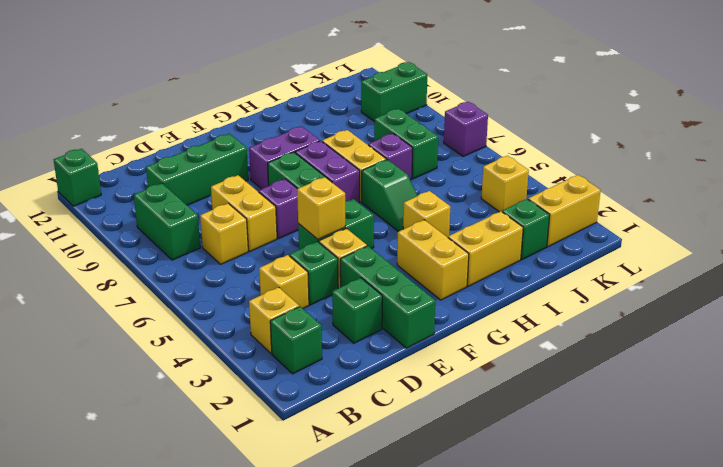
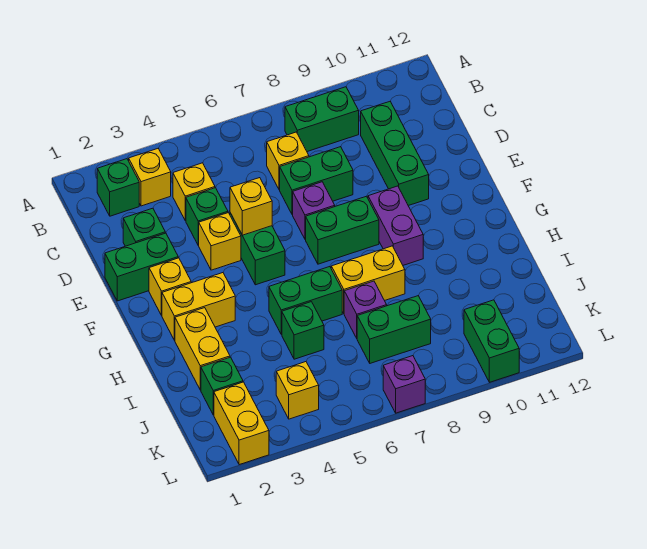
green brick A12 level 1 -> green brick I5 level 1
yellow brick D7:D8 level 1 -> green brick D7:D8 level 1
green brick E1:E3 level 1 -> green brick E1:E2 level 1
purple brick G7:G8 level 1 -> none
yellow brick H4 level 1 -> yellow brick F2 level 1
green slope H5:H6 level 1 top 6 -> green brick H5:H6 level 1

